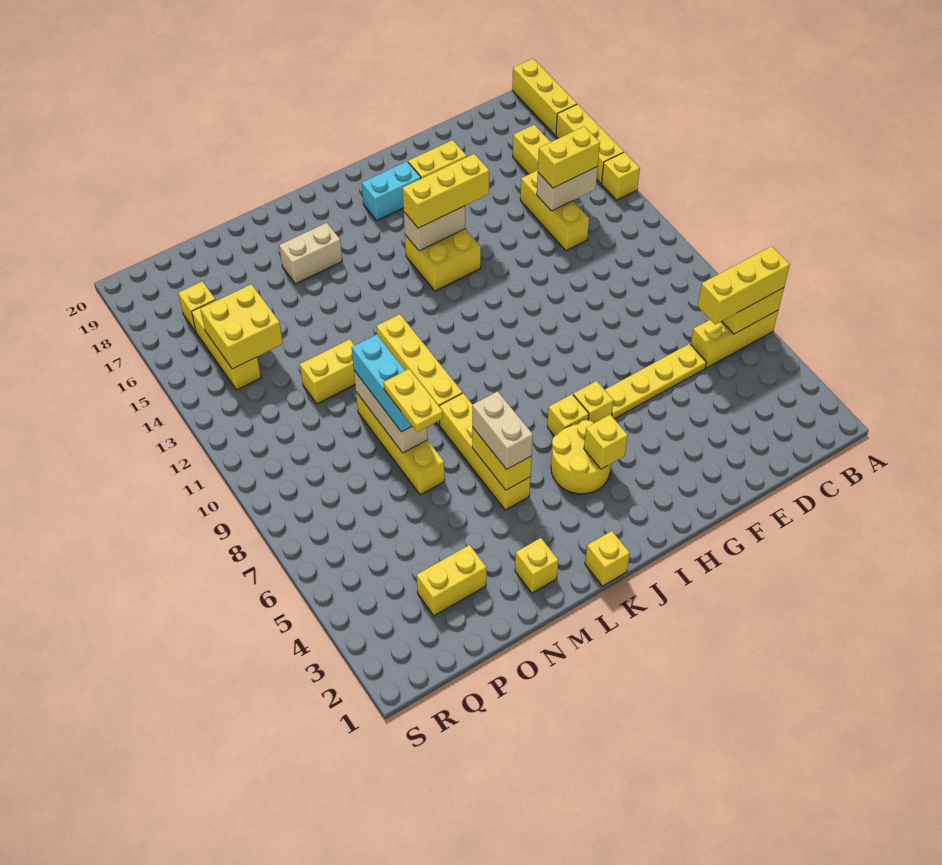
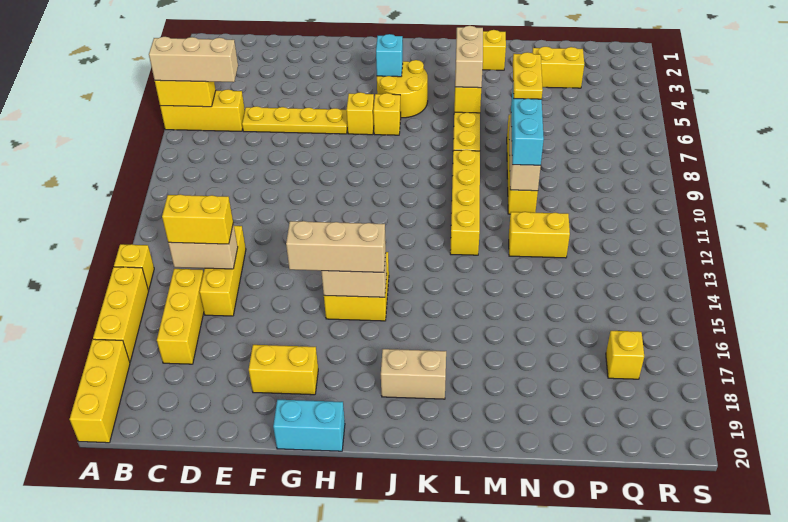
yellow brick A6:C6 level 3 -> tan brick A6:C6 level 3
yellow brick G15:I15 level 3 -> tan brick G15:I15 level 3
cyan brick H18:I18 level 1 -> cyan brick G20:H20 level 1
yellow brick I4 level 2 -> cyan brick I4 level 2
yellow brick K1 level 1 -> none
tan brick L17:M17 level 1 -> tan brick J18:K18 level 1
yellow brick P14:Q15 level 2 -> none
yellow brick Q14:Q16 level 1 -> none

